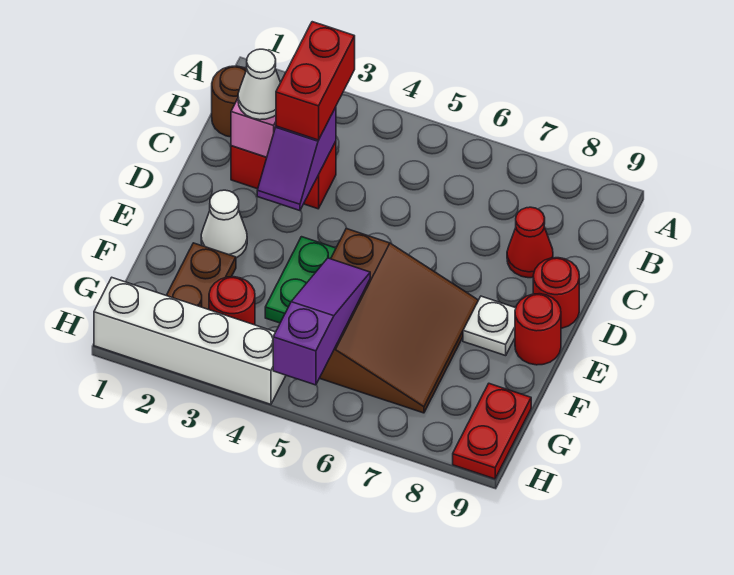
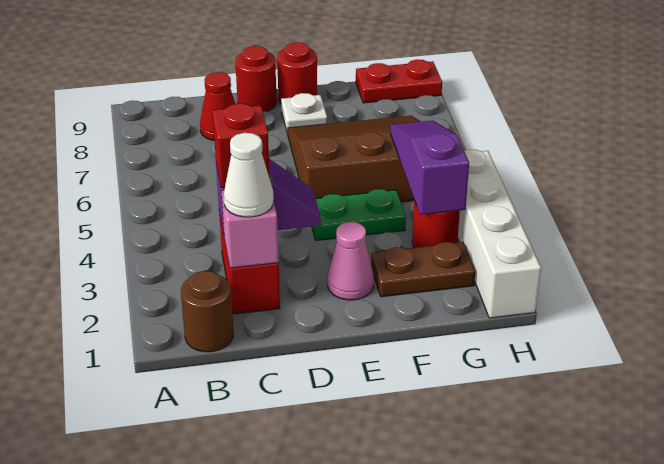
red brick B3:C3 level 3 -> red brick C3 level 3
white cone E2 level 1 -> pink cone E2 level 1
purple slope F5:H5 level 2 top H -> purple slope G3:G5 level 2 top 3

